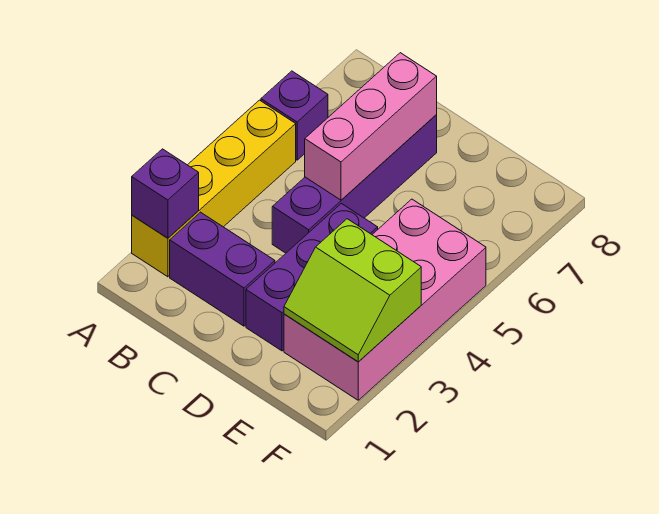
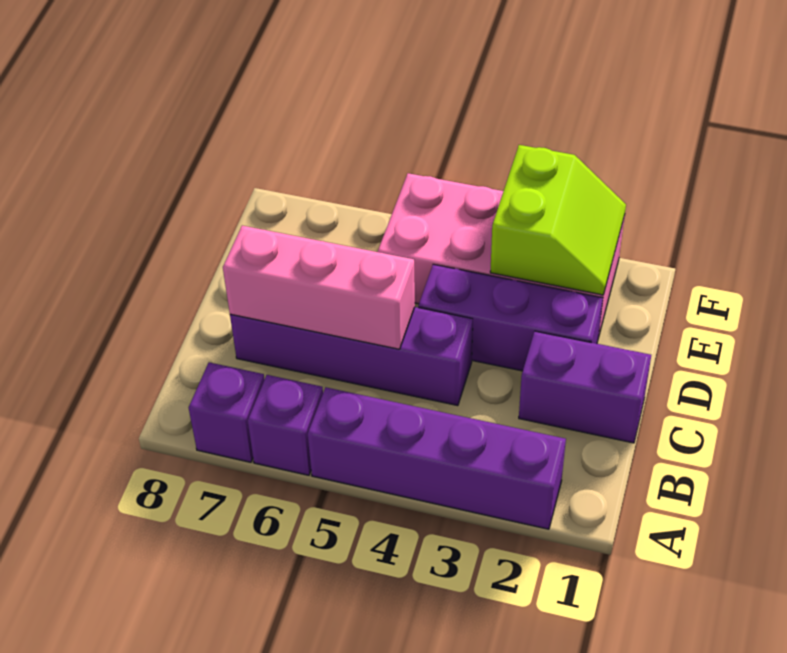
yellow brick A2:A5 level 1 -> purple brick A2:A5 level 1
purple brick A2 level 2 -> purple brick A7 level 1
purple brick B2:C2 level 1 -> purple brick C1:C2 level 1

